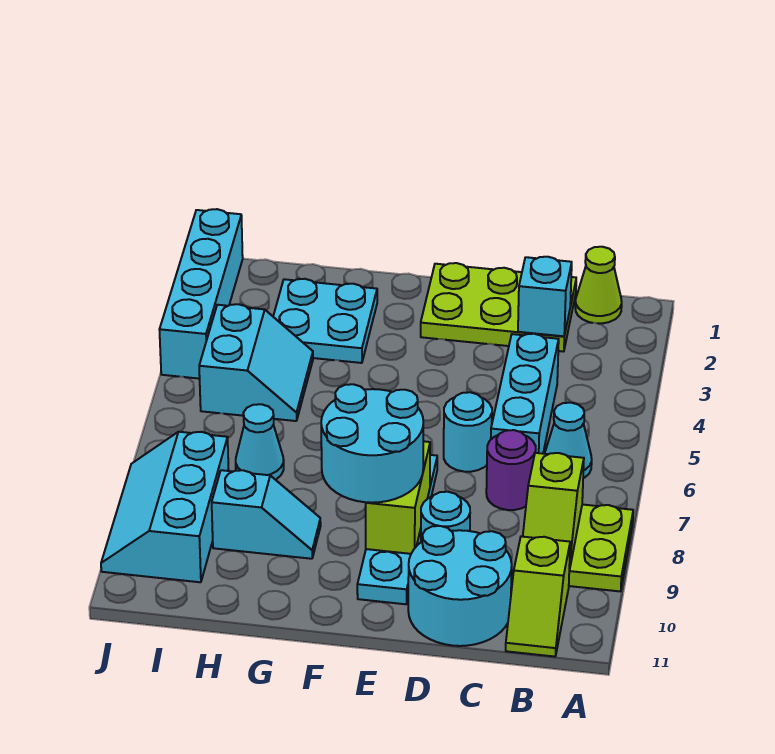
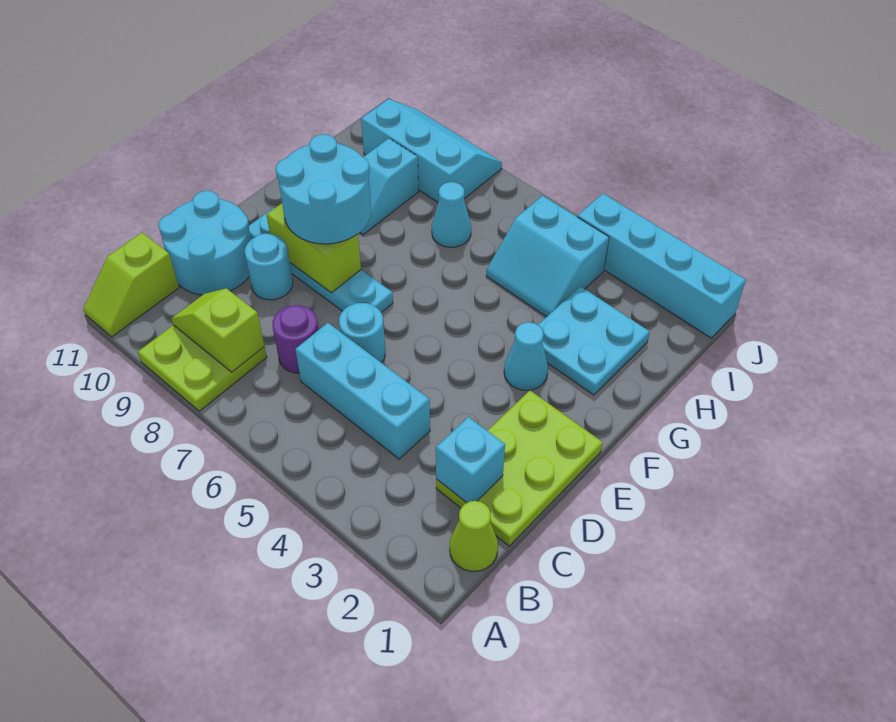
cyan cone B6 level 1 -> cyan cone F3 level 1
lime slope B10:B11 level 1 top 10 -> lime slope A11:B11 level 1 top B

